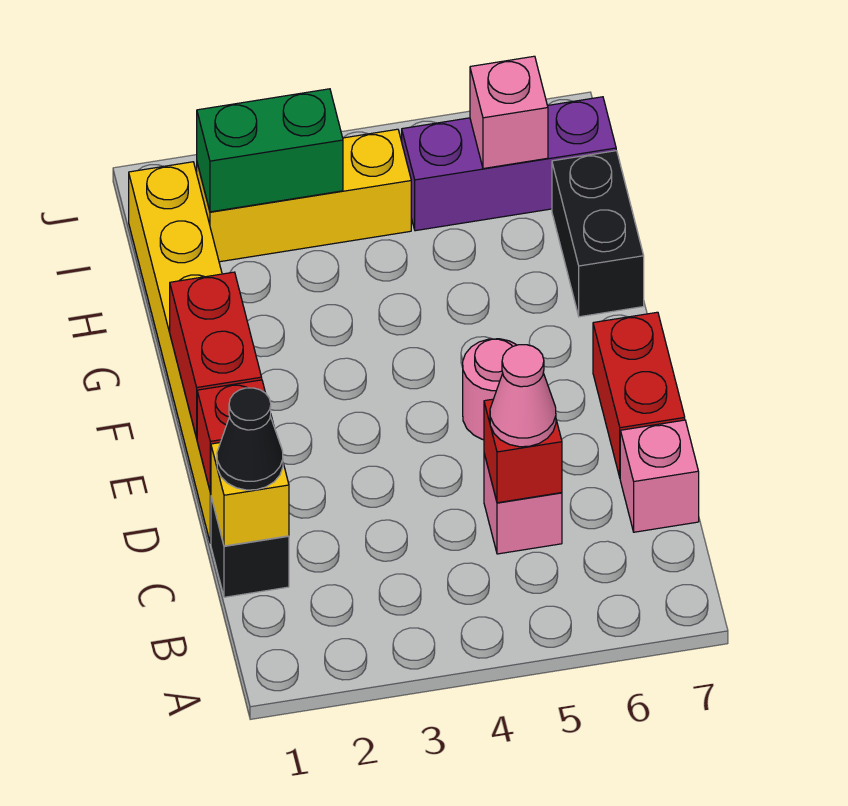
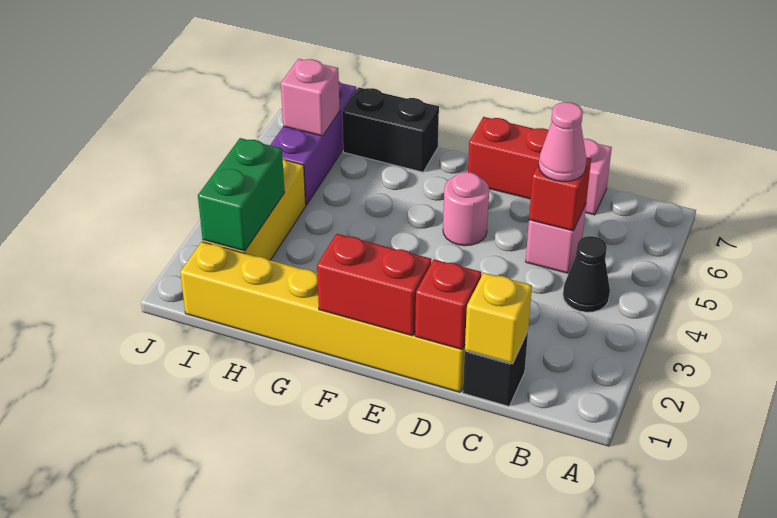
black cone C1 level 3 -> black cone B4 level 1

